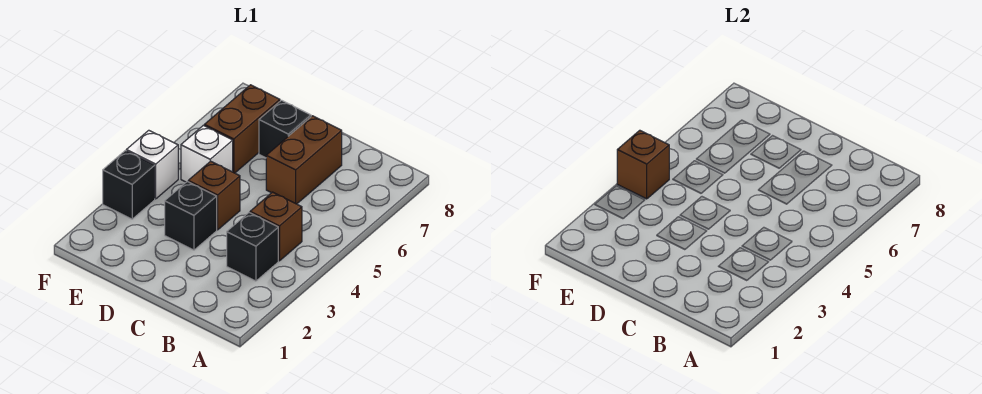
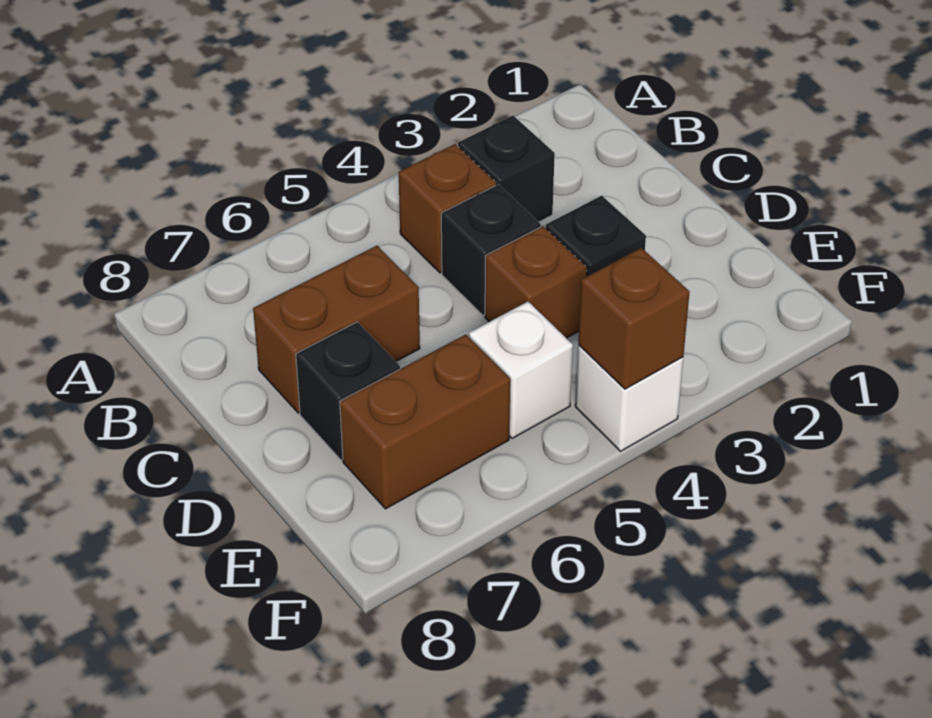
black brick F3 level 1 -> black brick C4 level 1

